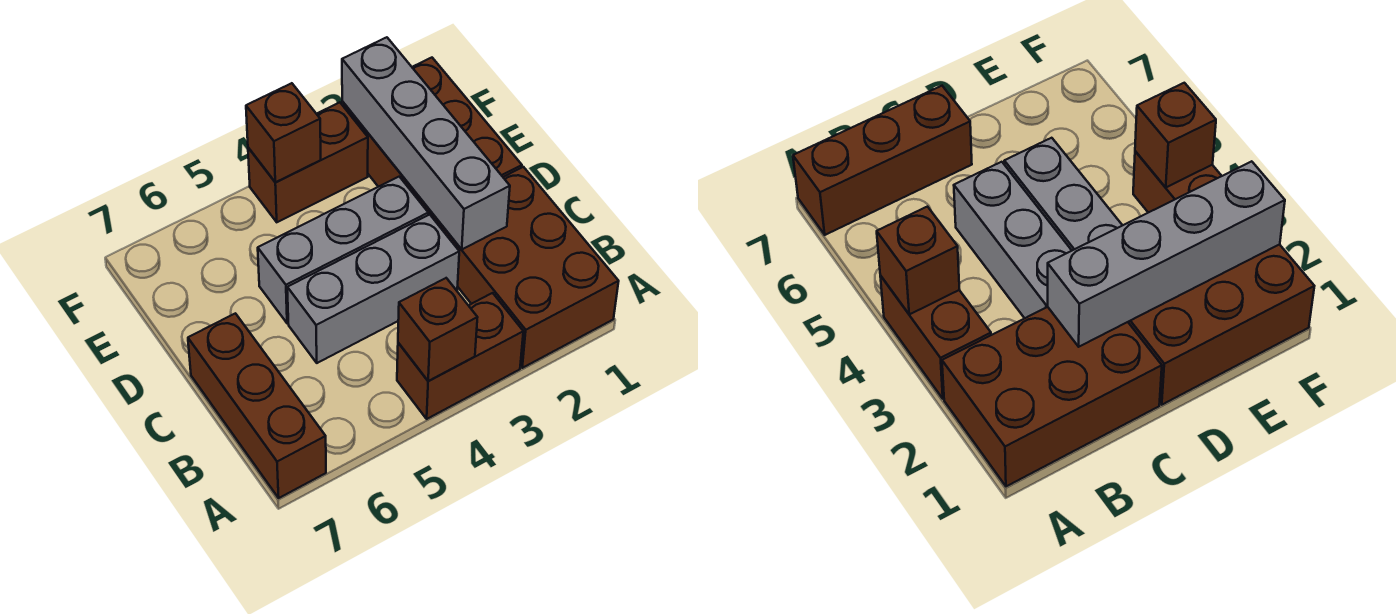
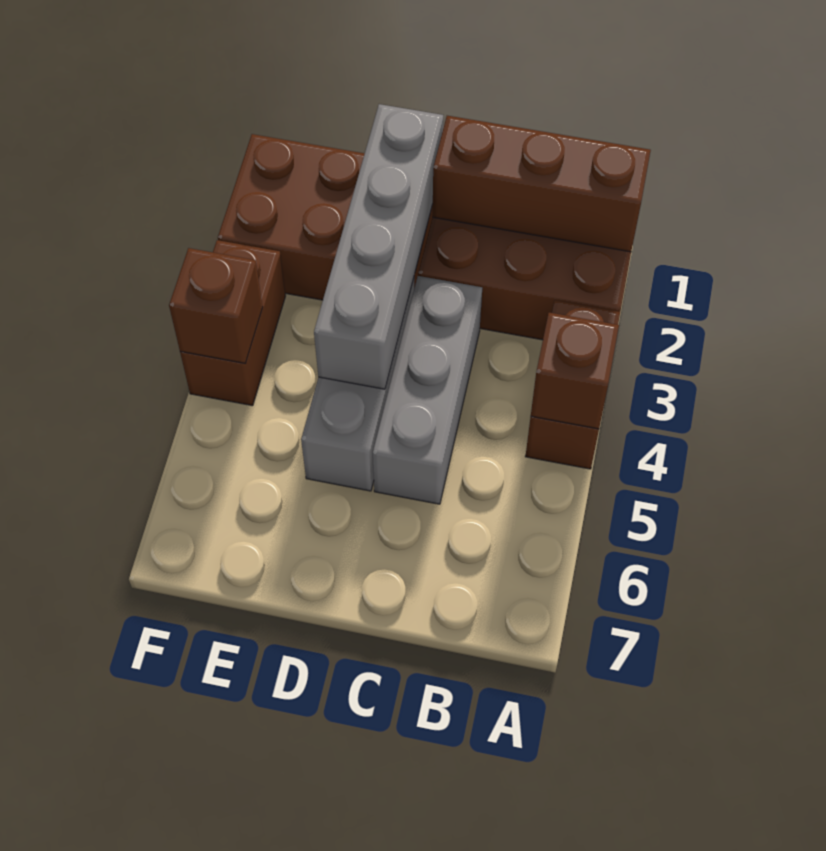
brown brick A7:C7 level 1 -> brown brick A1:C1 level 2
grey brick C2:F2 level 2 -> grey brick D1:D4 level 2

